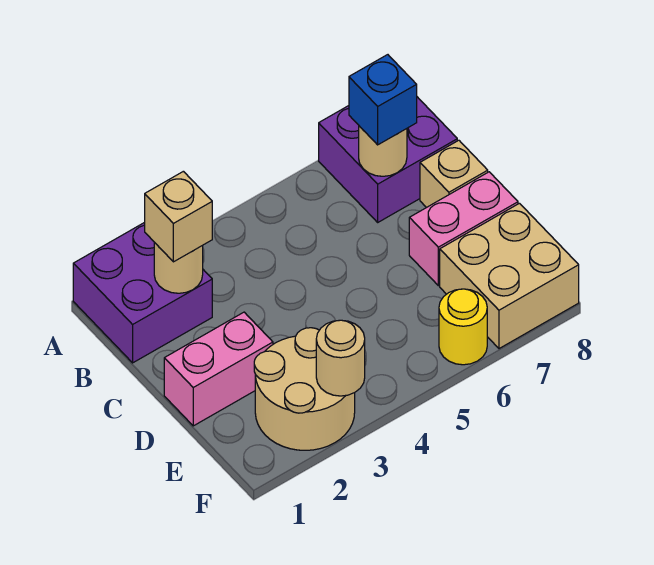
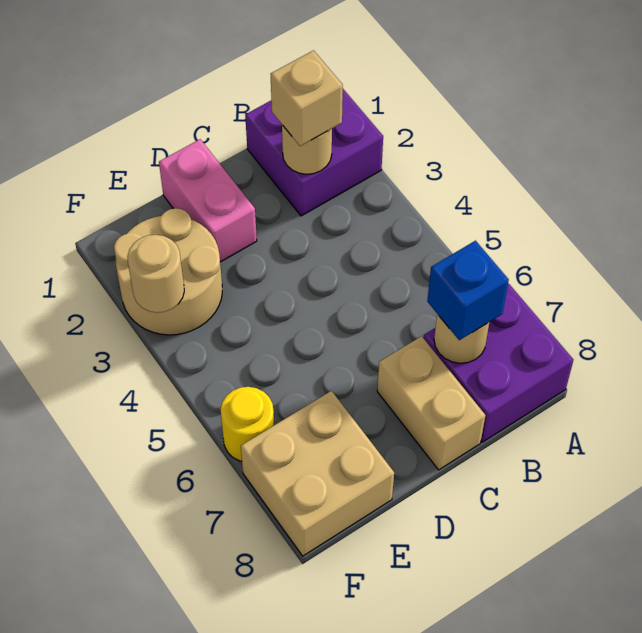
tan brick C8 level 1 -> tan brick C7:C8 level 1
pink brick D7:D8 level 1 -> none

